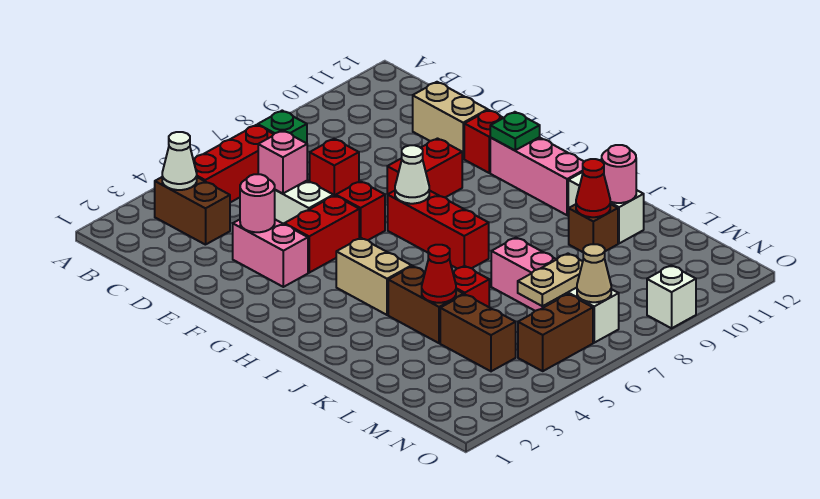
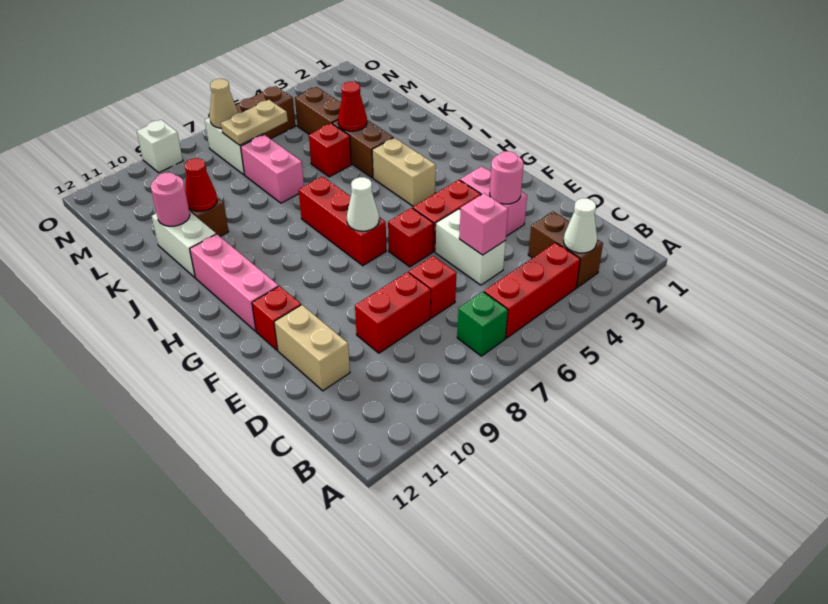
red brick F8:F9 level 1 -> red brick D8:D9 level 1
green plate G11 level 2 -> none

